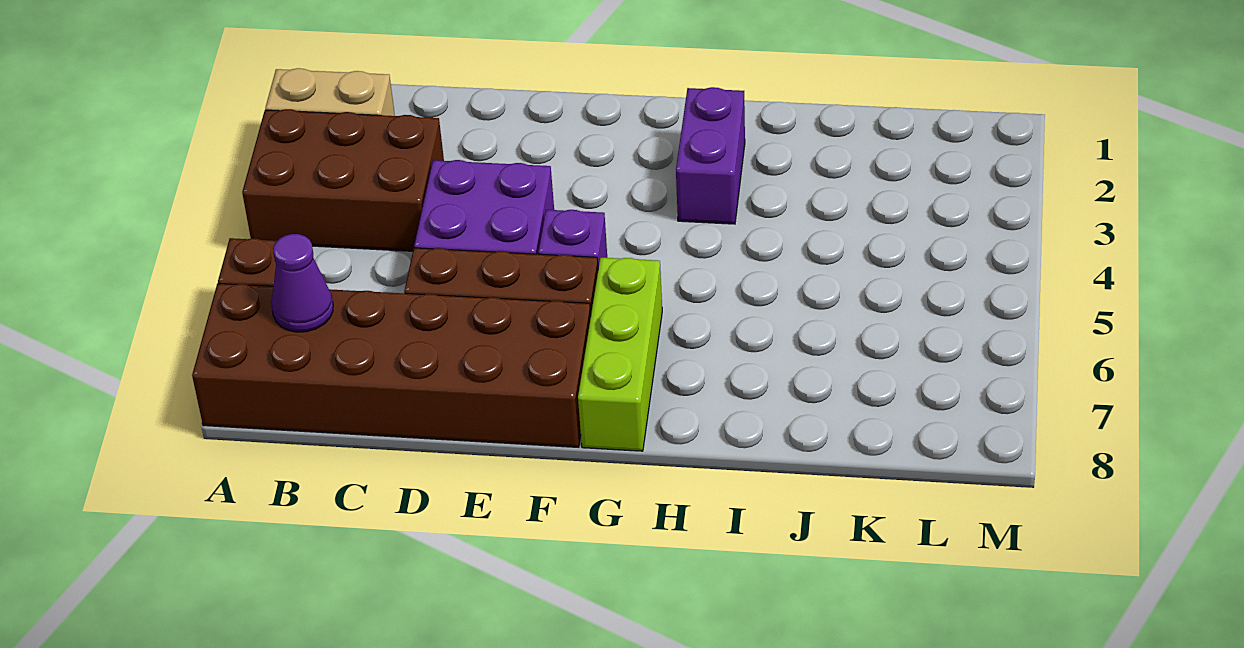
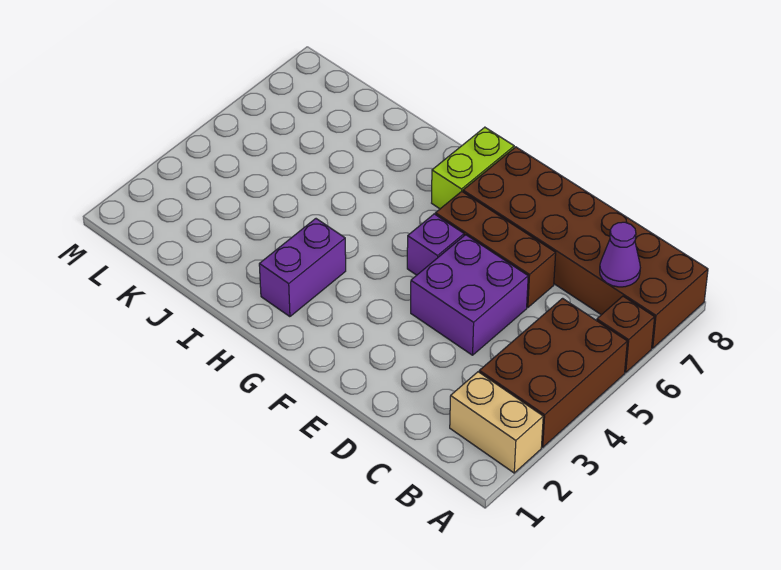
brown brick A3:C4 level 1 -> brown brick A3:B5 level 1
lime brick G6:G8 level 1 -> lime brick G7:G8 level 1

